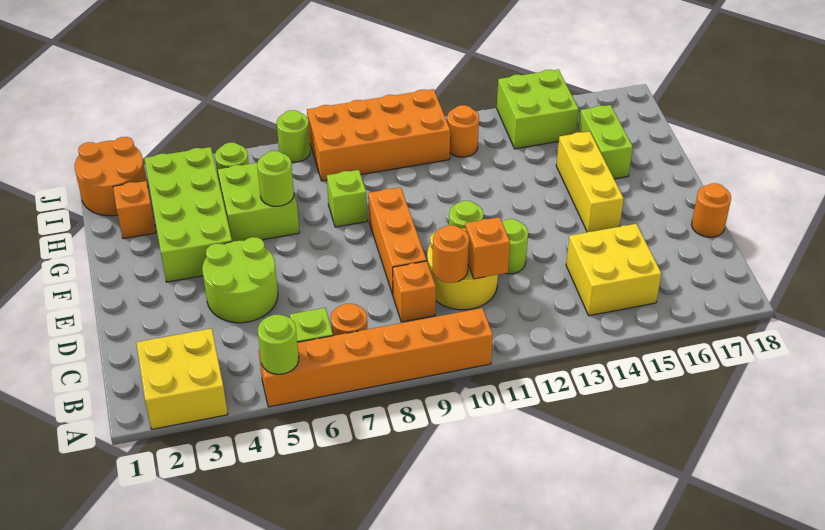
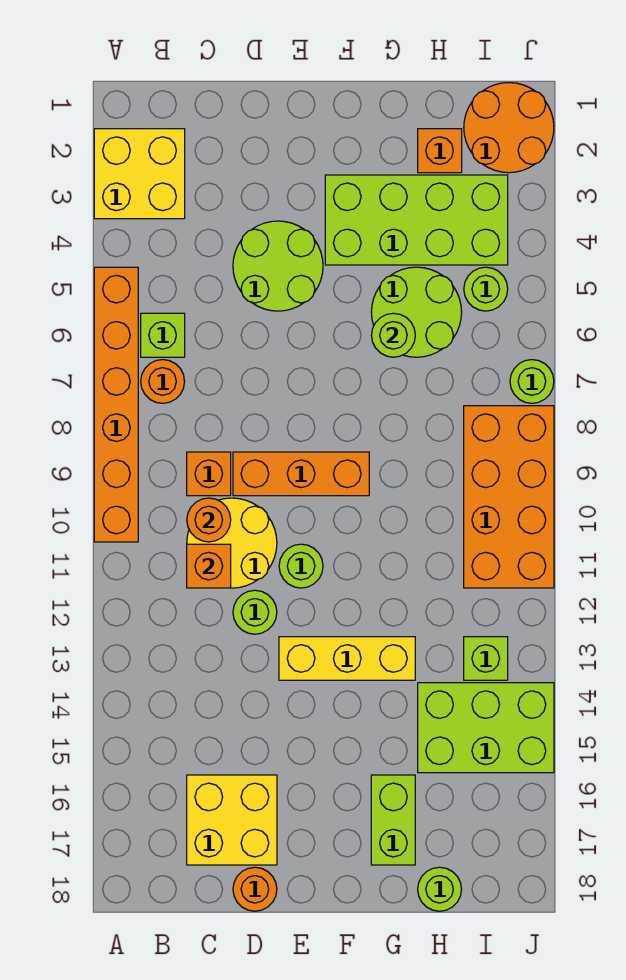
lime round brick A5 level 2 -> lime round brick H18 level 1
yellow brick B14:C15 level 1 -> yellow brick C16:D17 level 1
yellow brick E15:G15 level 1 -> yellow brick E13:G13 level 1
lime brick G5:H6 level 1 -> lime round brick G5:H6 level 1
lime brick G8 level 1 -> lime brick I13 level 1
lime brick G16:H16 level 1 -> lime brick G16:G17 level 1
orange round brick I12 level 1 -> none
lime brick I14:J15 level 1 -> lime brick H14:J15 level 1

